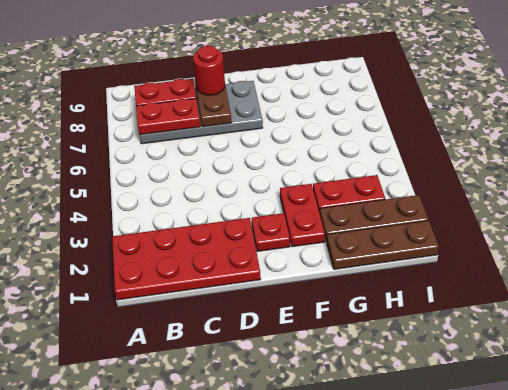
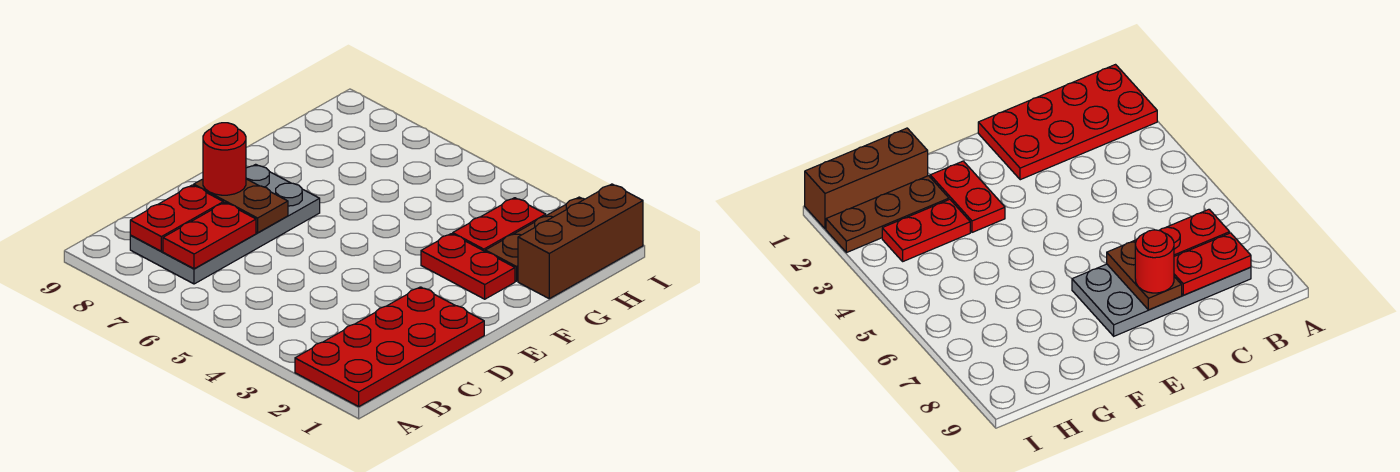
red plate E2 level 1 -> none
brown plate G1:I1 level 1 -> brown brick G1:I1 level 1

